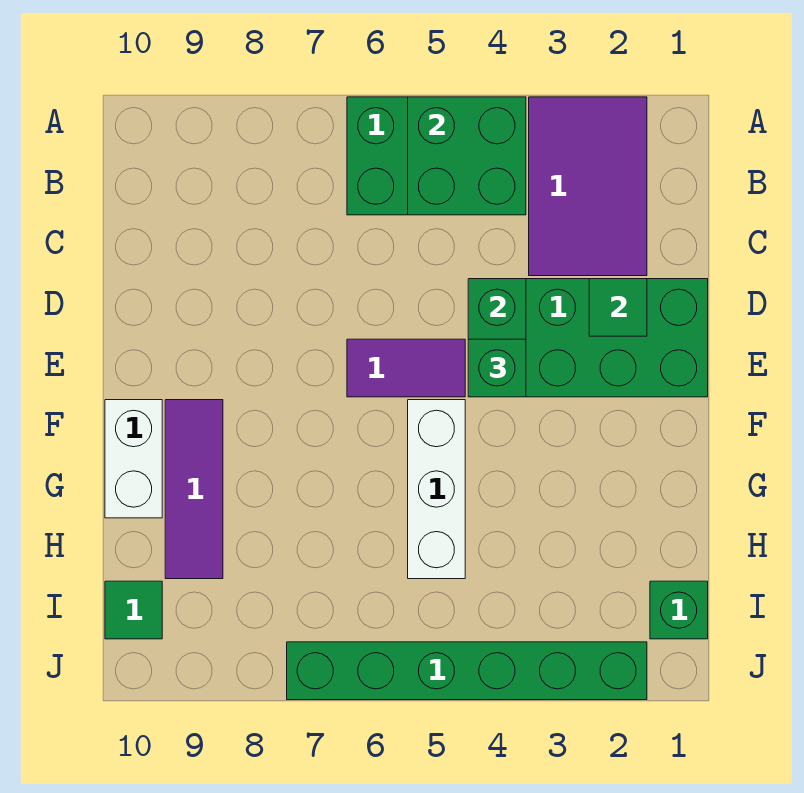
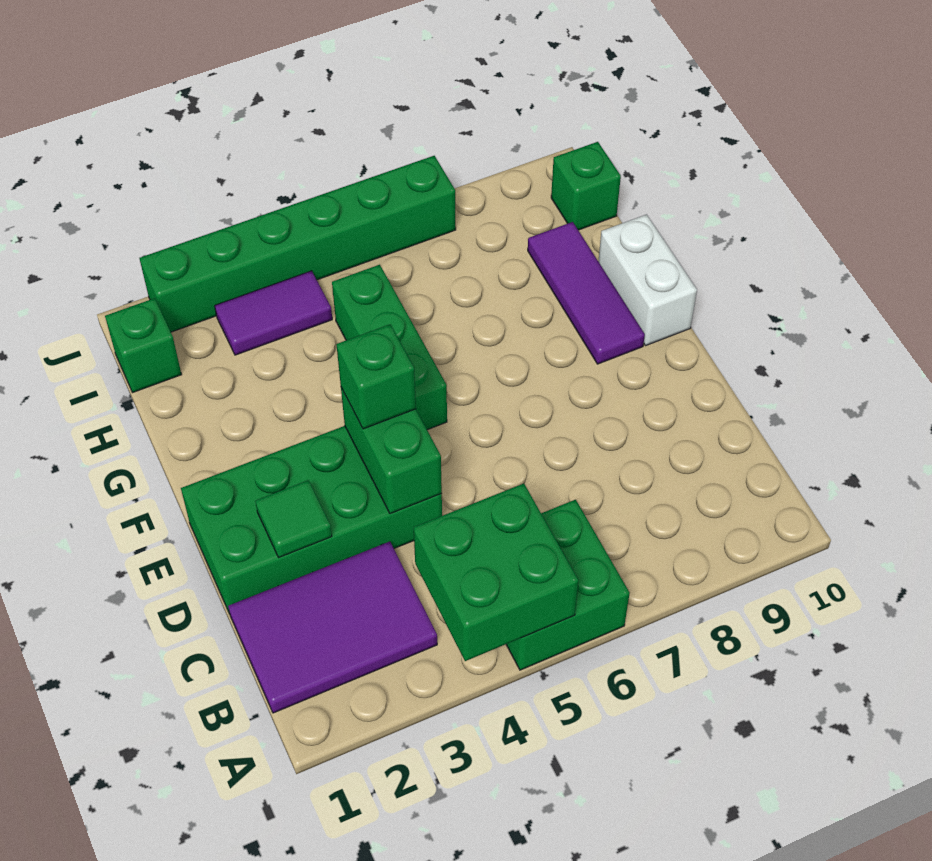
purple tile A2:C3 level 1 -> purple tile B1:C3 level 1
purple tile E5:E6 level 1 -> purple tile I3:I4 level 1
white brick F5:H5 level 1 -> green brick F5:H5 level 1
green tile I10 level 1 -> green brick I10 level 1

